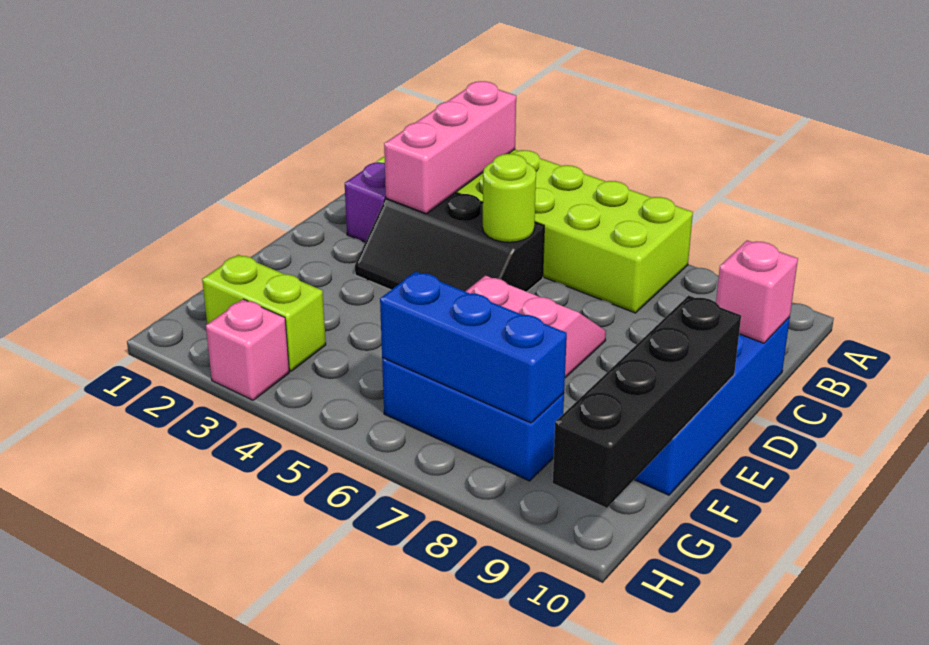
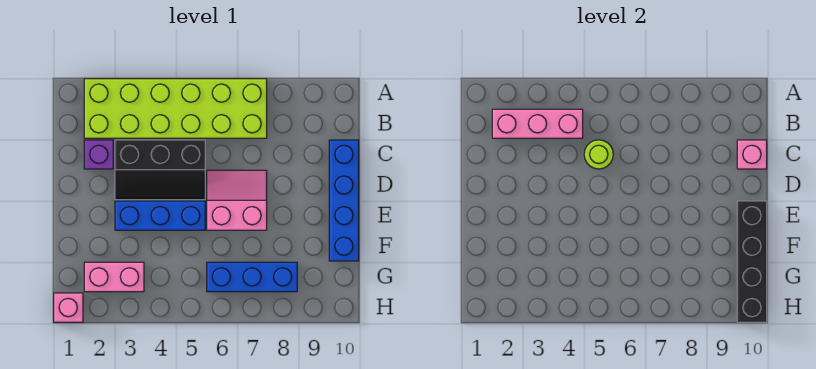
pink brick A3:C3 level 2 -> pink brick B2:B4 level 2
lime brick G2:G3 level 1 -> pink brick G2:G3 level 1
blue brick G6:G8 level 2 -> blue brick E3:E5 level 1
pink brick H3 level 1 -> pink brick H1 level 1

